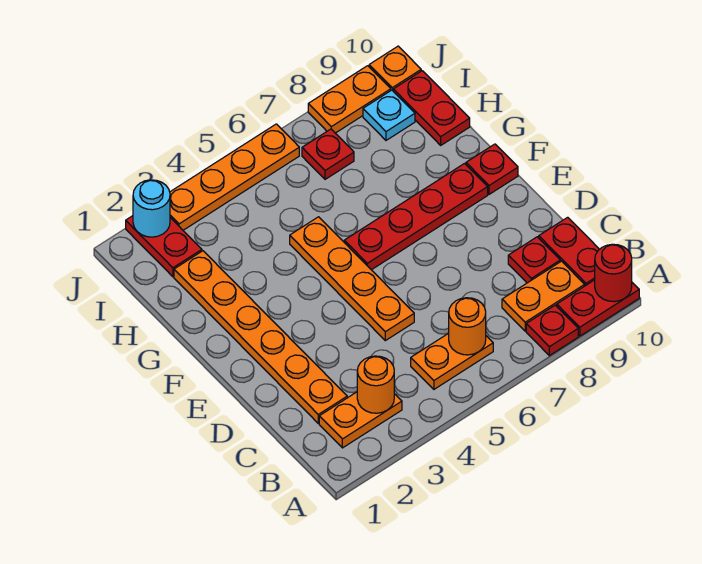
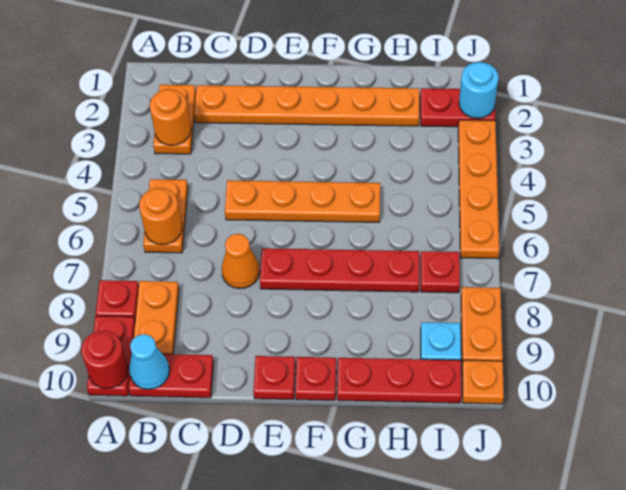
none -> cyan cone B10 level 2
red plate C9 level 1 -> red plate E10 level 1
none -> orange cone D7 level 1
red plate F6:F9 level 1 -> red plate E7:H7 level 1
red plate H10:I10 level 1 -> red plate G10:I10 level 1

